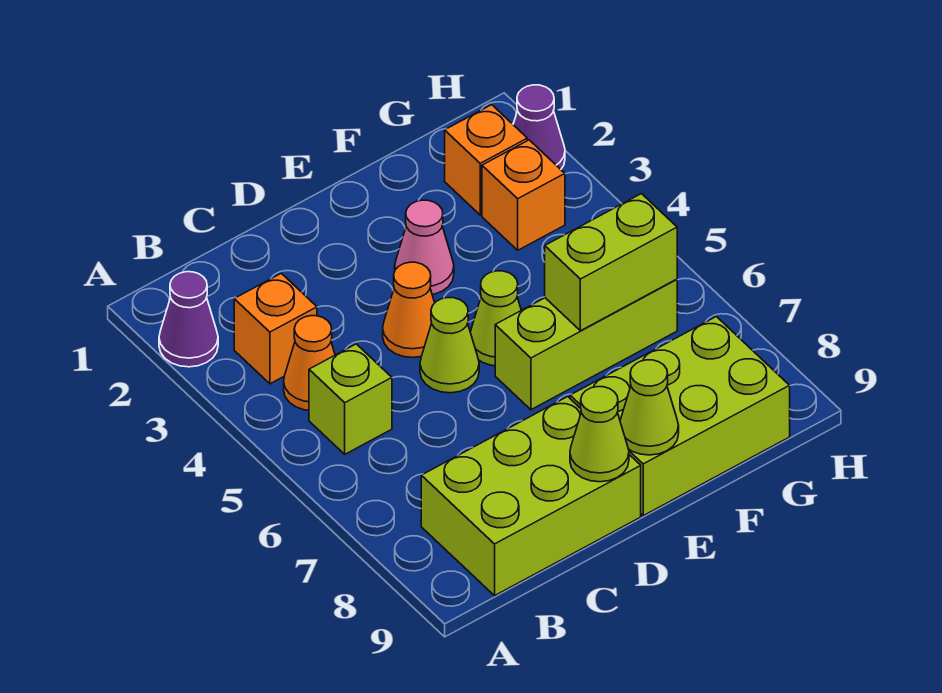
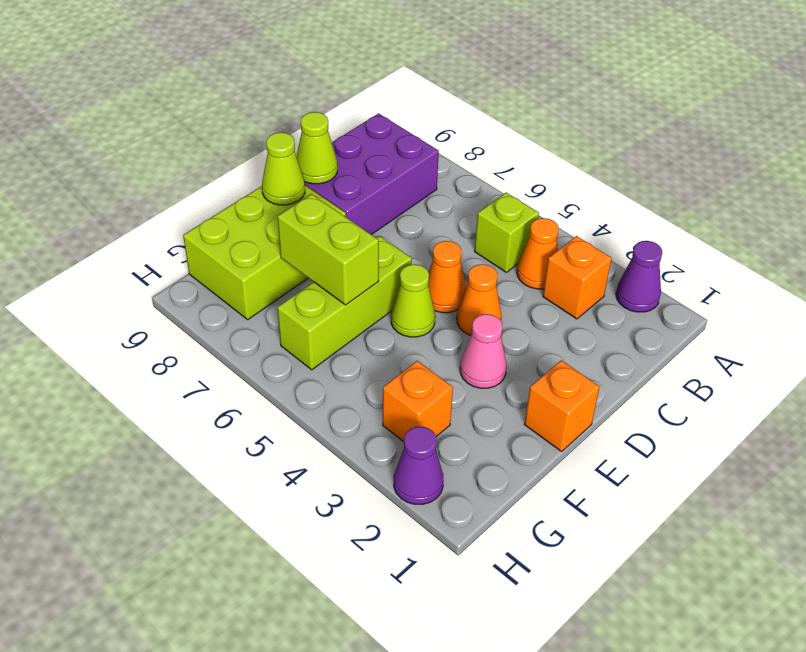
lime brick B8:D9 level 1 -> purple brick B8:D9 level 1
lime cone D5 level 1 -> orange cone D5 level 1
lime brick F6:G6 level 2 -> lime brick F6:F7 level 2
orange brick G2 level 1 -> orange brick E1 level 1

